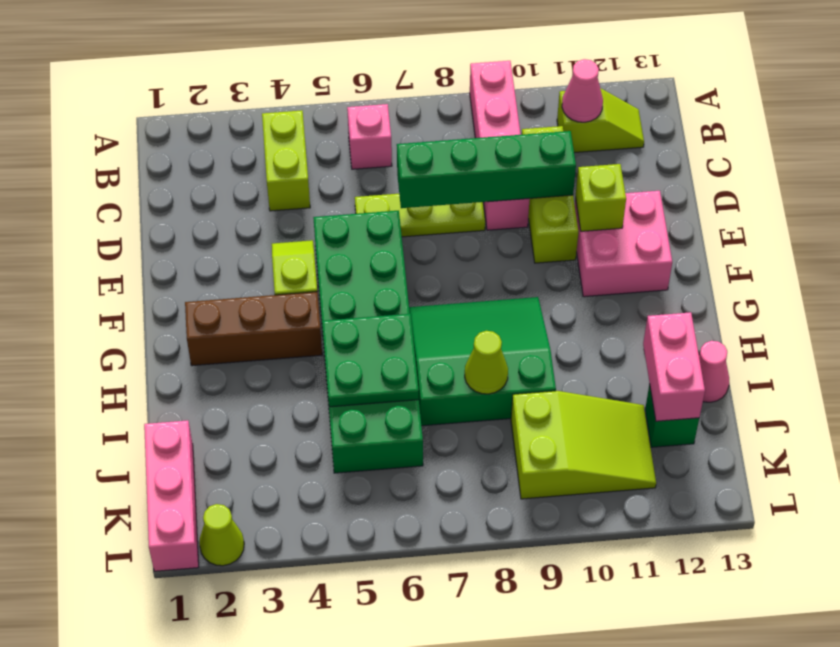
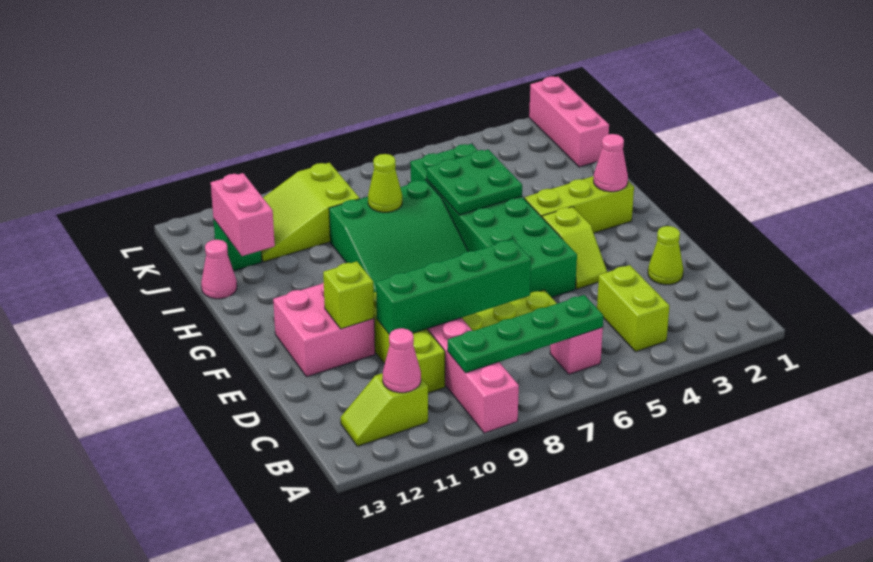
none -> green plate B6:B9 level 2
brown brick G2:G4 level 1 -> lime brick G2:G4 level 1
none -> pink cone G2 level 2
lime cone L2 level 1 -> lime cone D2 level 1

